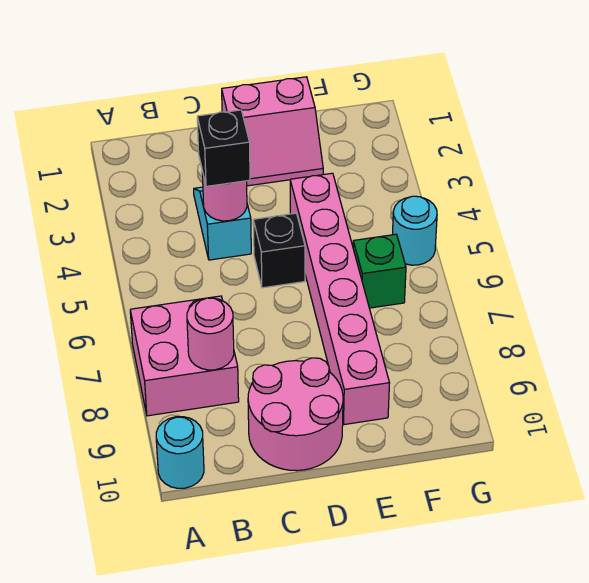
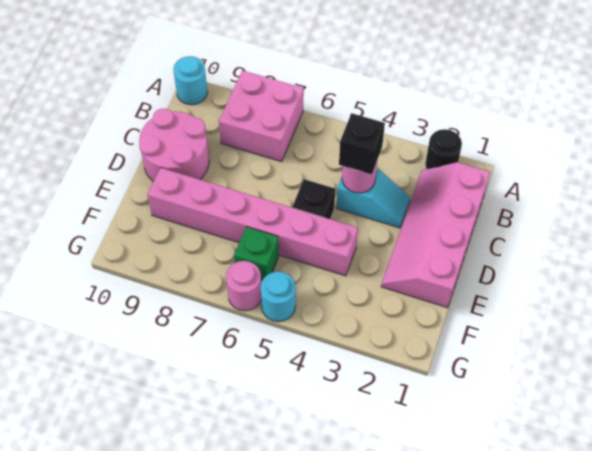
none -> black round brick A2 level 1
pink round brick B8 level 2 -> pink round brick G6 level 1
pink slope D1:E2 level 1 top 1 -> pink slope B1:E2 level 1 top 1

